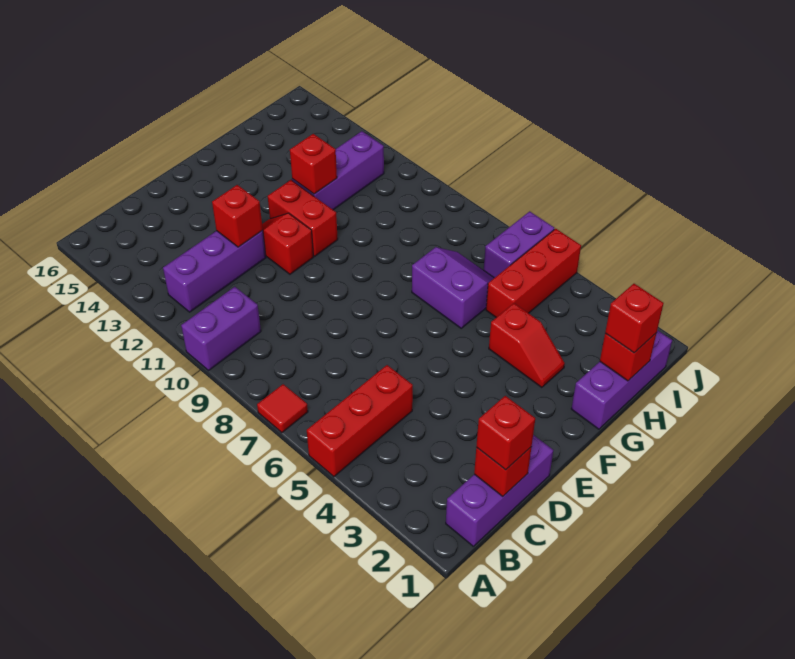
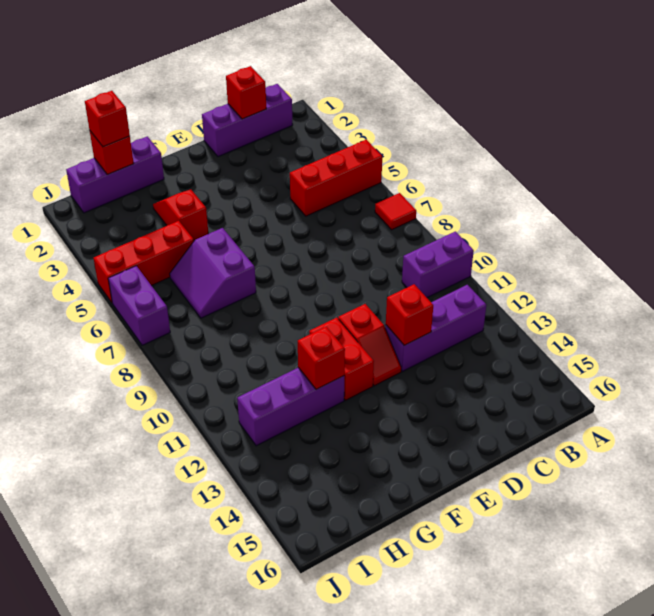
red brick C1 level 3 -> none
purple brick I6:J6 level 1 -> purple brick J6:J7 level 1

